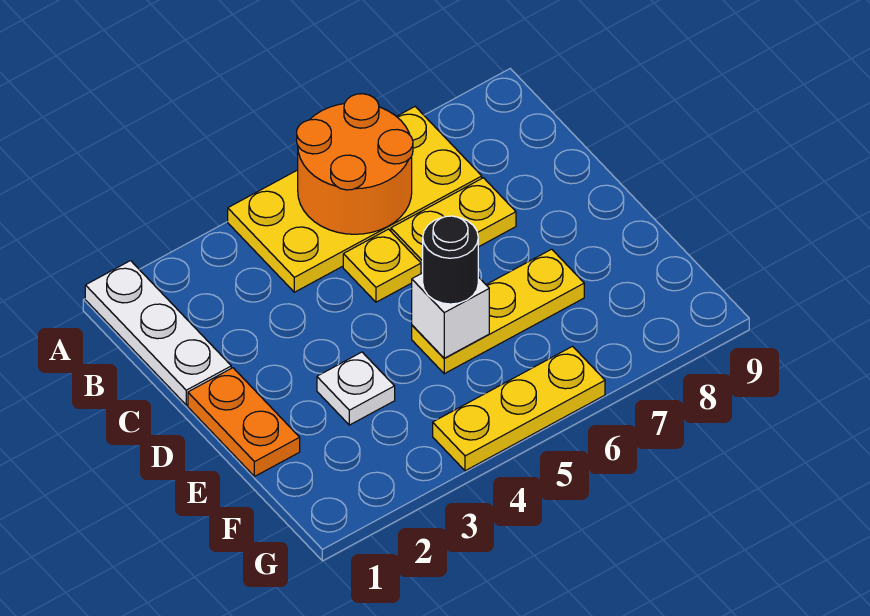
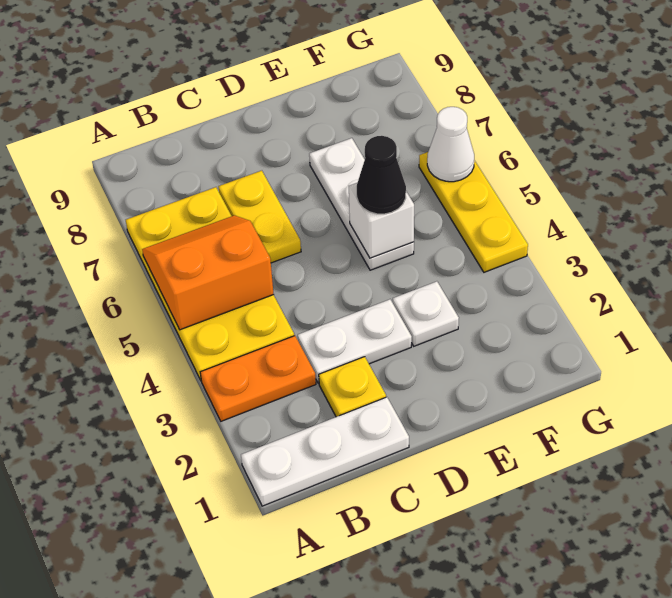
orange round brick A5:B6 level 2 -> orange slope A5:B6 level 2 top 5
none -> white plate C3:D3 level 1
yellow plate C5 level 1 -> yellow plate C2 level 1
orange plate D1:E1 level 1 -> orange plate A3:B3 level 1
yellow plate E5:E7 level 1 -> white plate E5:E7 level 1
black round brick E5 level 3 -> black cone E5 level 3
none -> white cone G6 level 2

